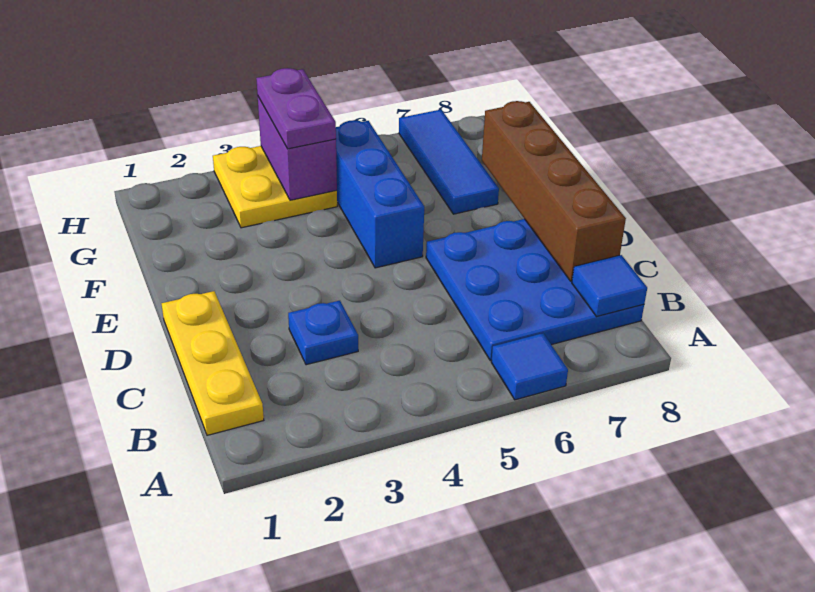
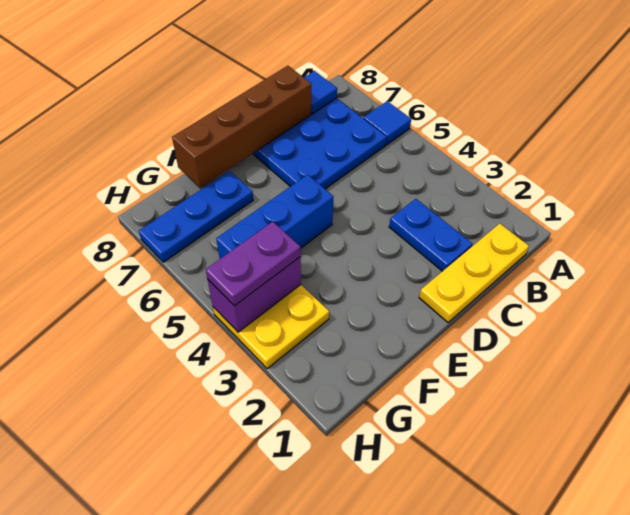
blue plate C3 level 1 -> blue plate C2:C3 level 1
blue tile F7:H7 level 1 -> blue plate F7:H7 level 1

